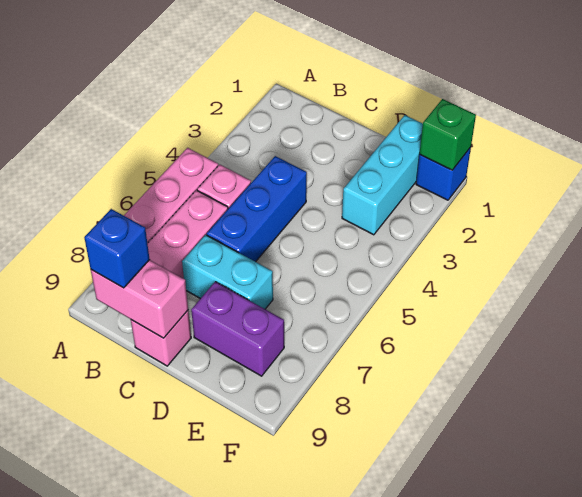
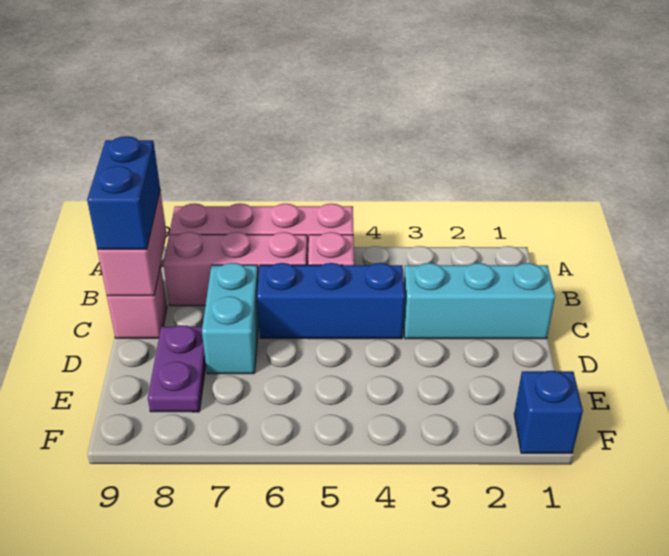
blue brick B9 level 3 -> blue brick B9:C9 level 3
purple brick D8:E8 level 1 -> purple plate D8:E8 level 1
cyan brick E1:E3 level 1 -> cyan brick C1:C3 level 1
green brick F1 level 2 -> none

